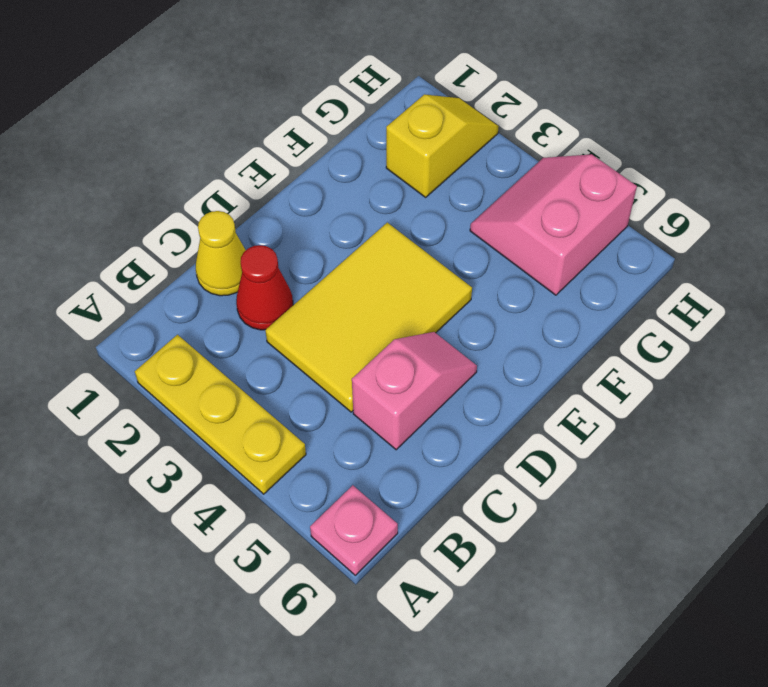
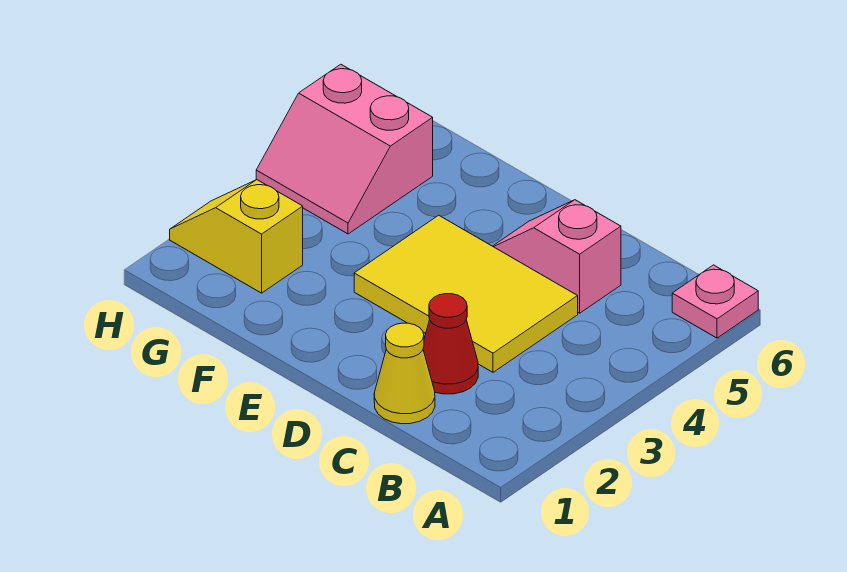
yellow plate A2:A4 level 1 -> none

